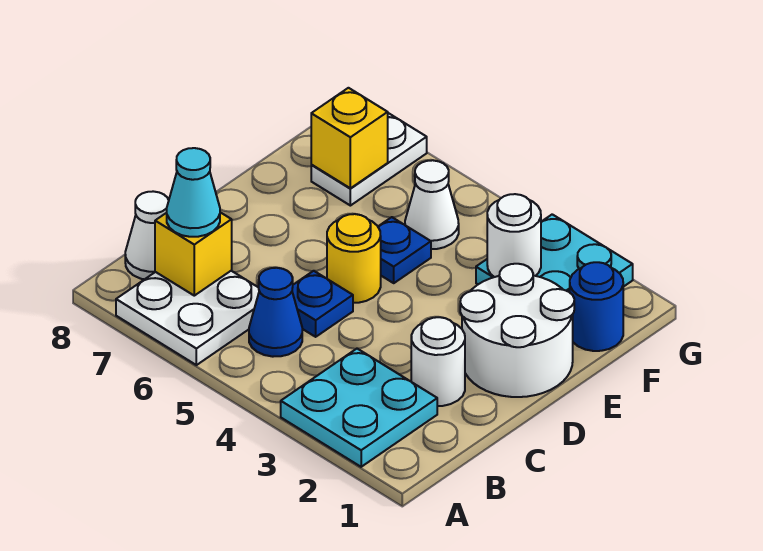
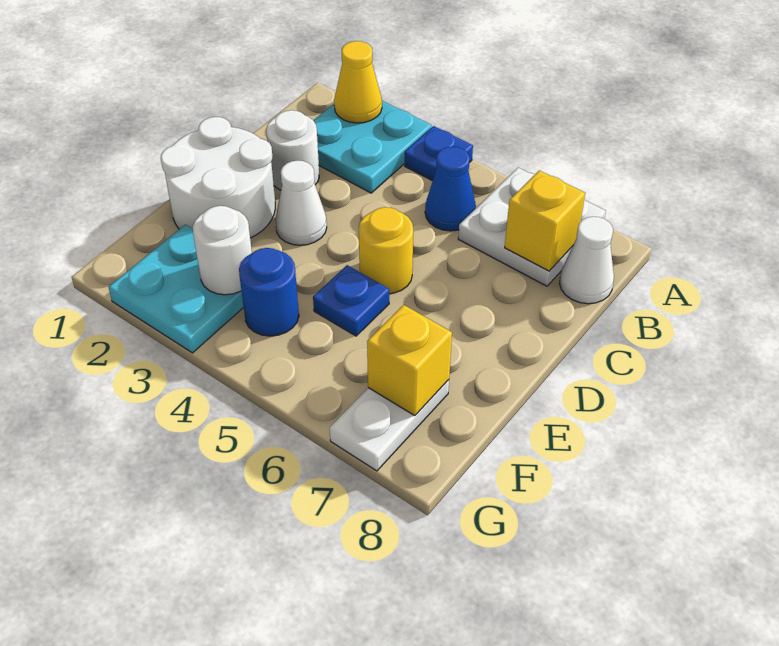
none -> yellow cone A2 level 2
cyan cone B7 level 3 -> none
blue plate C5 level 1 -> blue plate A4 level 1
blue round brick F1 level 1 -> blue round brick F4 level 1
white cone F5 level 1 -> white cone D3 level 1

